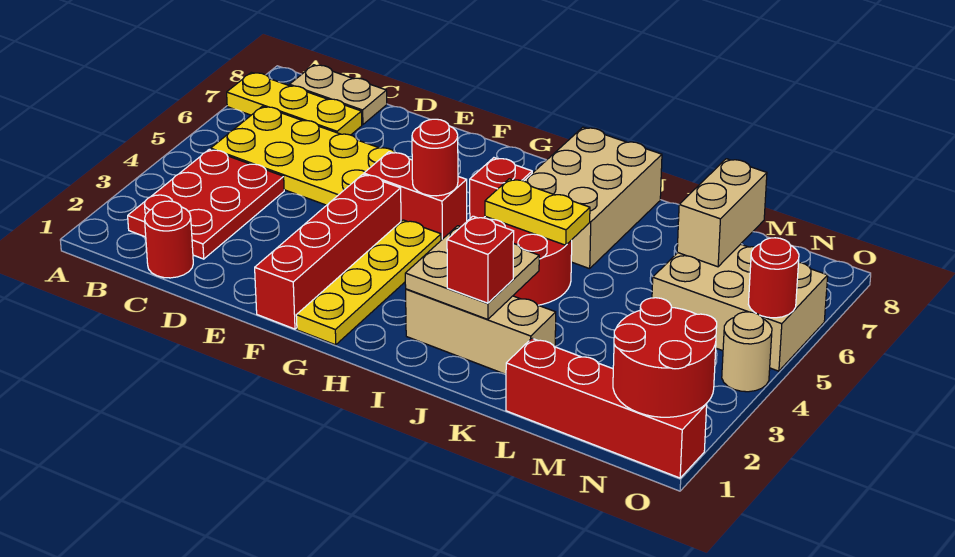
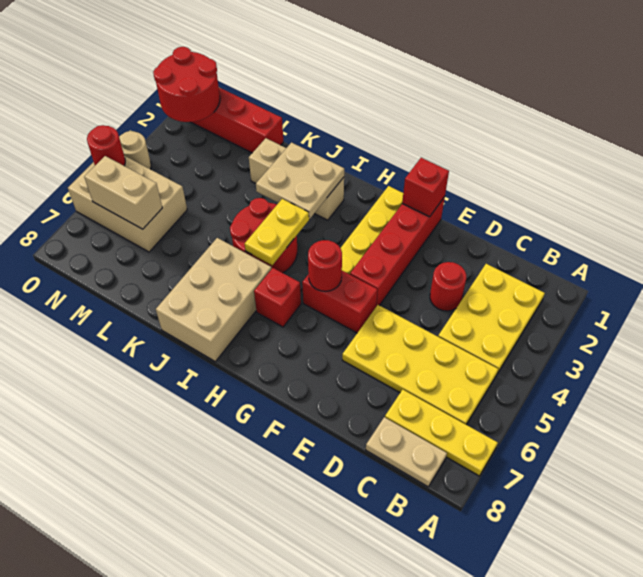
red plate B2:C4 level 1 -> yellow plate B2:C4 level 1
red round brick C1 level 1 -> red round brick D3 level 1
yellow plate I5:J5 level 2 -> yellow plate I4:I5 level 2
red brick J2 level 3 -> red brick F1 level 2
tan brick M6:M7 level 2 -> tan brick M6:N6 level 2

